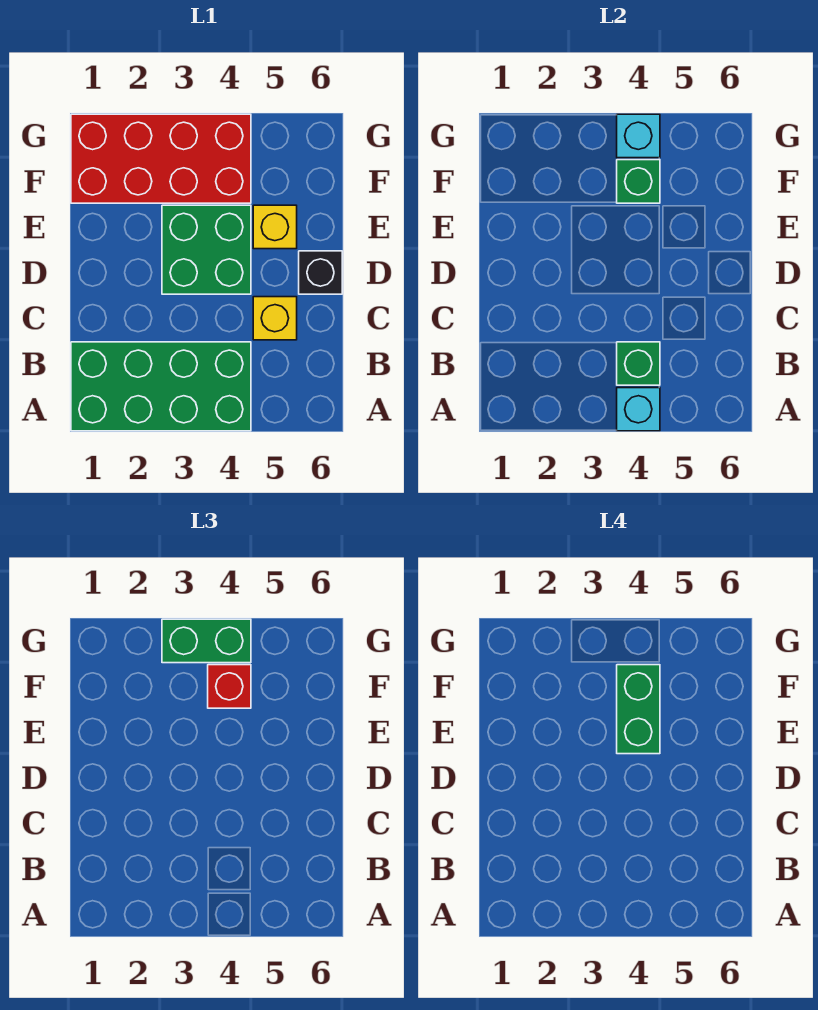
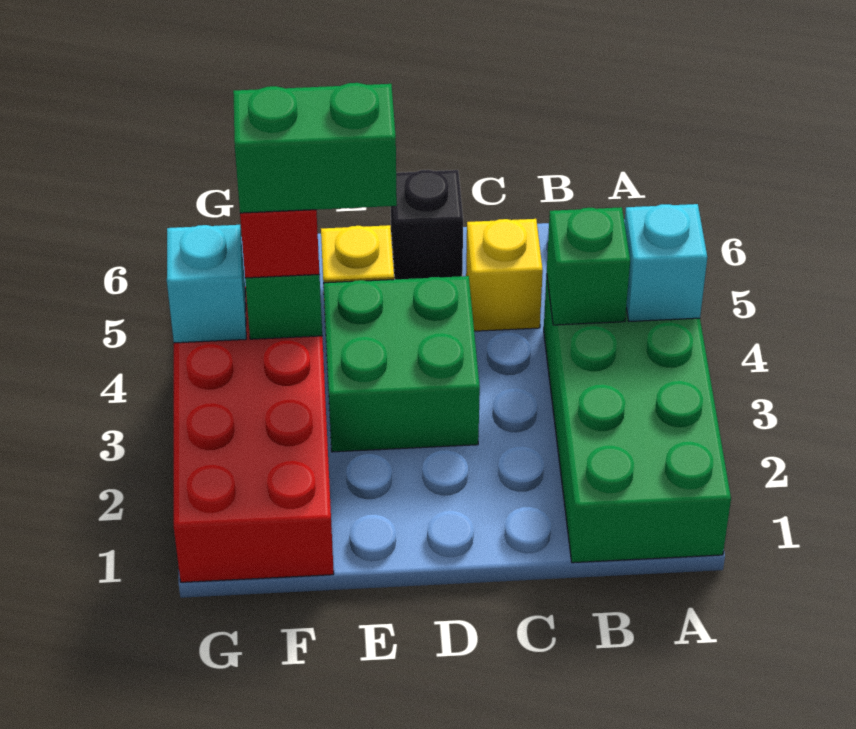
green brick G3:G4 level 3 -> none

